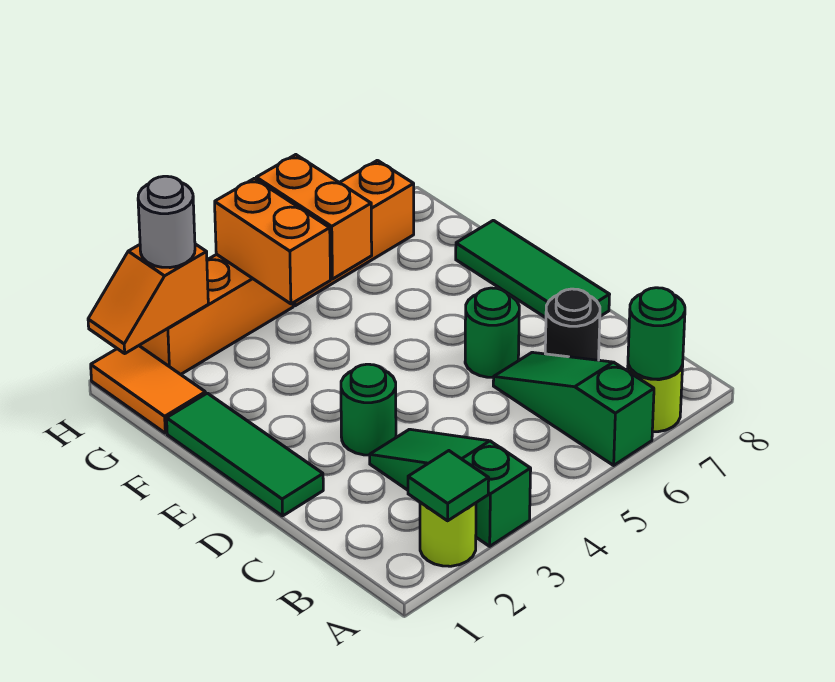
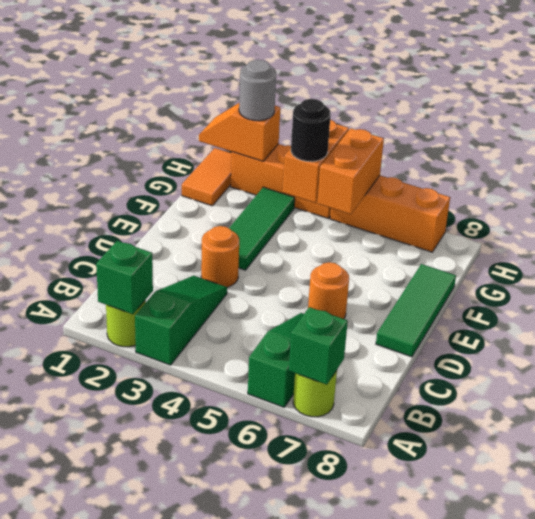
green tile A2 level 2 -> green brick A2 level 2
green round brick A7 level 2 -> green brick A7 level 2
black round brick C7 level 1 -> black round brick G4 level 3
green tile D1:F1 level 1 -> green tile E3:G3 level 1
green round brick D3 level 1 -> orange round brick D3 level 1
green round brick D6 level 1 -> orange round brick D6 level 1

